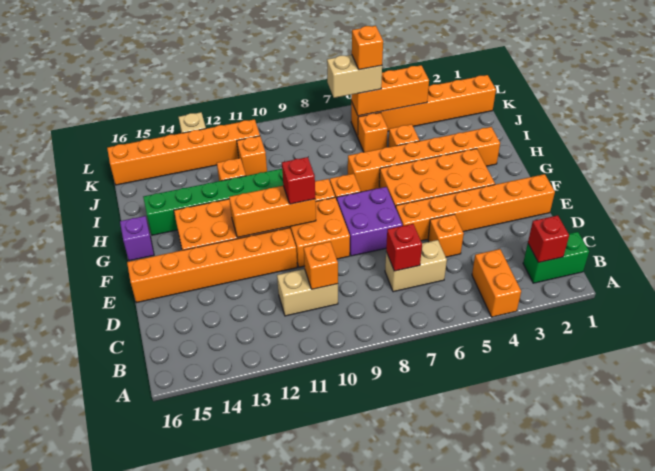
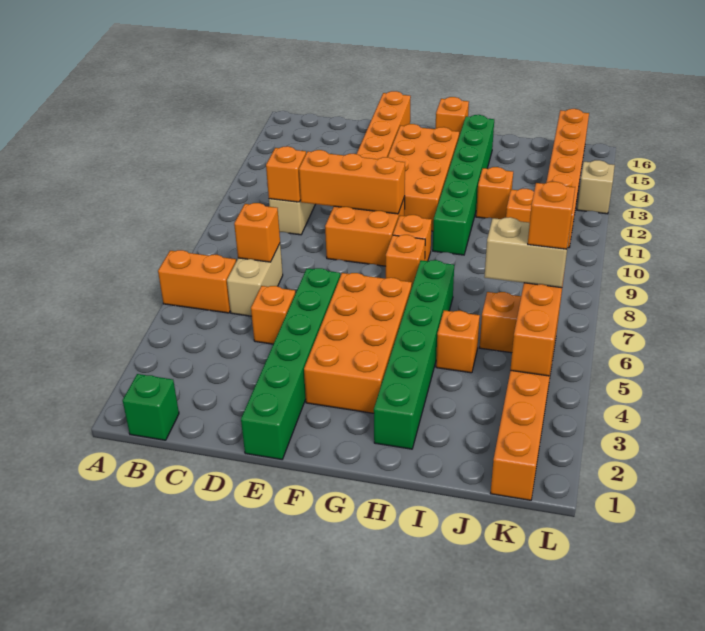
orange brick A4:B4 level 1 -> orange brick A6:B6 level 1
green brick B1:B2 level 1 -> green brick B1 level 1
red brick B2 level 2 -> none
red brick C7 level 2 -> orange brick C7 level 2
orange brick E1:E6 level 1 -> green brick E1:E6 level 1
purple brick E7:F8 level 1 -> none
orange brick F10:F12 level 2 -> orange brick D10:F10 level 2
red brick F10 level 3 -> none
purple brick G16 level 1 -> orange brick G16 level 1
orange brick H2:H7 level 1 -> green brick H2:H7 level 1
tan brick K6:K7 level 3 -> tan brick J6:K6 level 3

